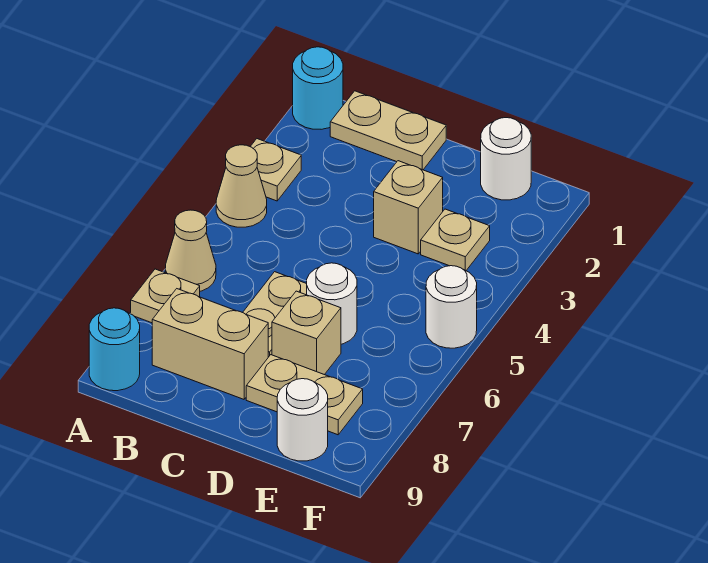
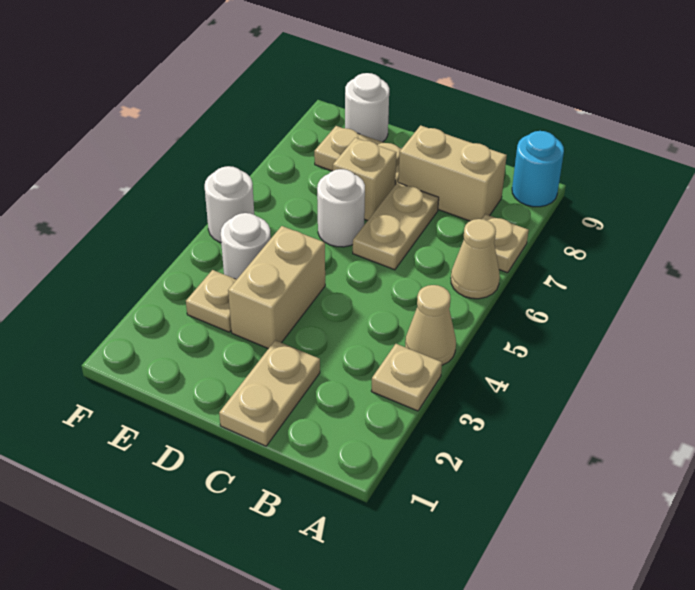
cyan round brick A1 level 1 -> none
tan plate B1:C1 level 1 -> tan plate C1:C2 level 1
tan brick D3 level 1 -> tan brick D3:D4 level 1
white round brick E1 level 1 -> white round brick E4 level 1

